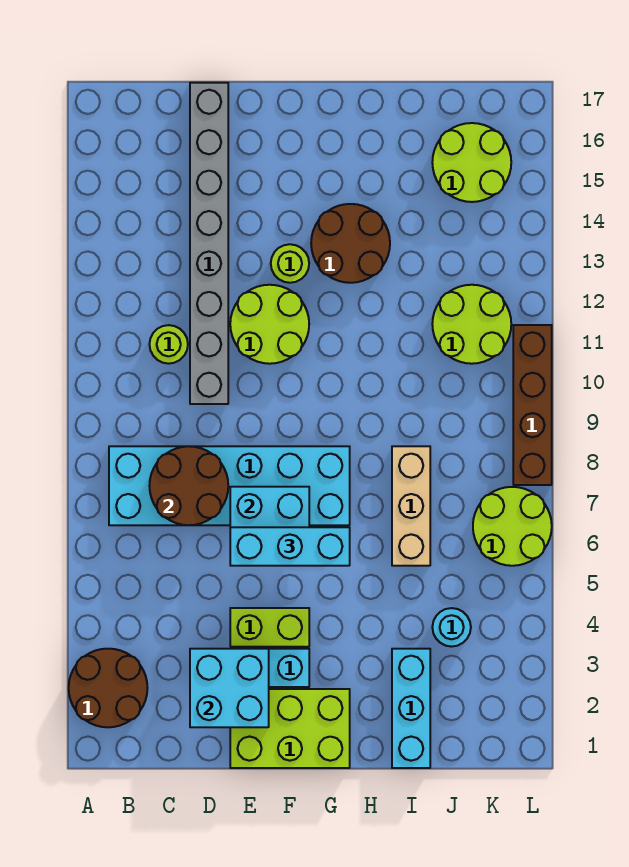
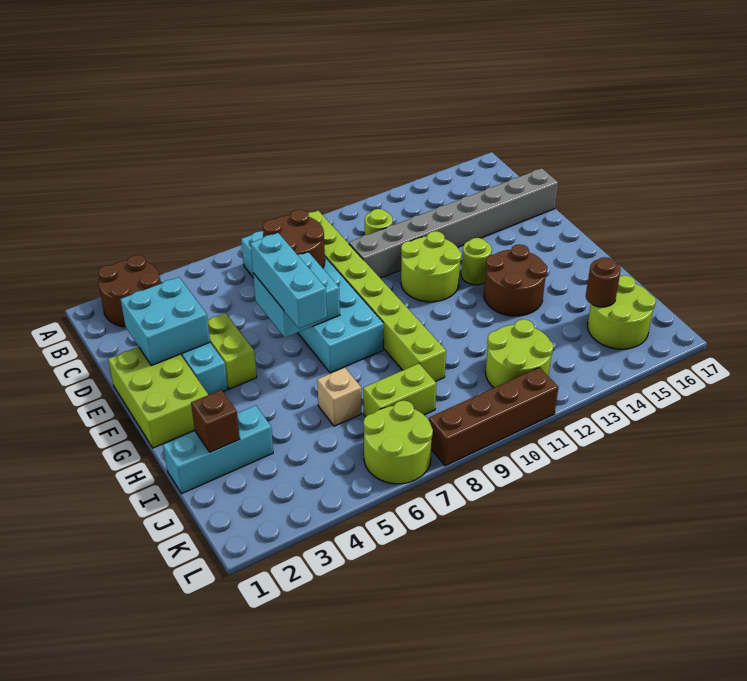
none -> lime brick B9:I9 level 1
none -> brown brick I2 level 2
tan brick I6:I8 level 1 -> tan brick I6 level 1
cyan round brick J4 level 1 -> none
none -> lime brick J7:J8 level 1
none -> brown round brick J15 level 2

